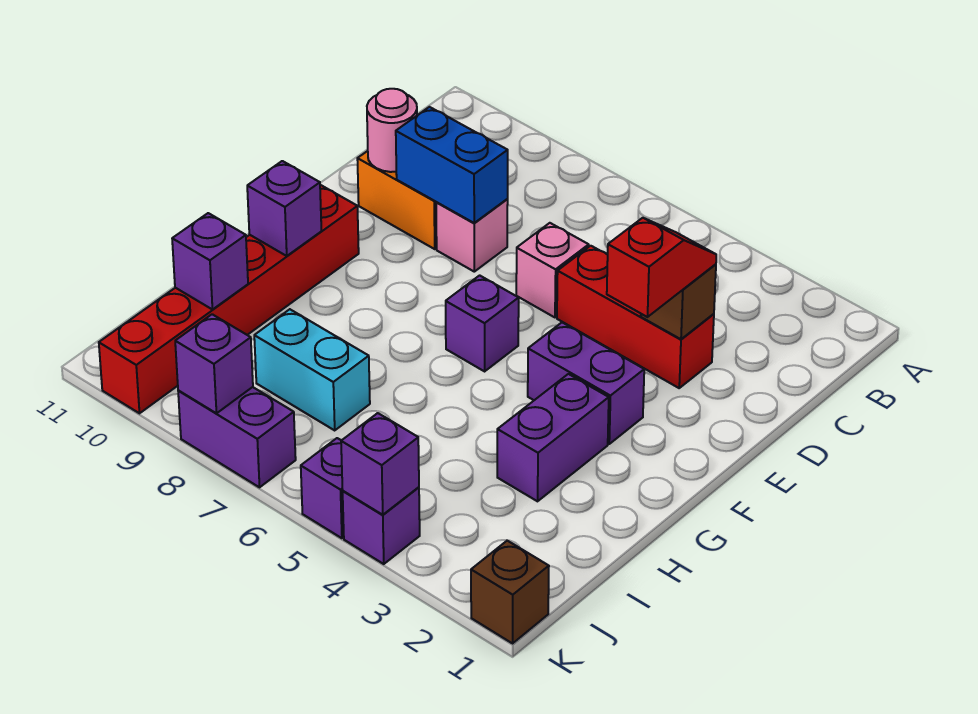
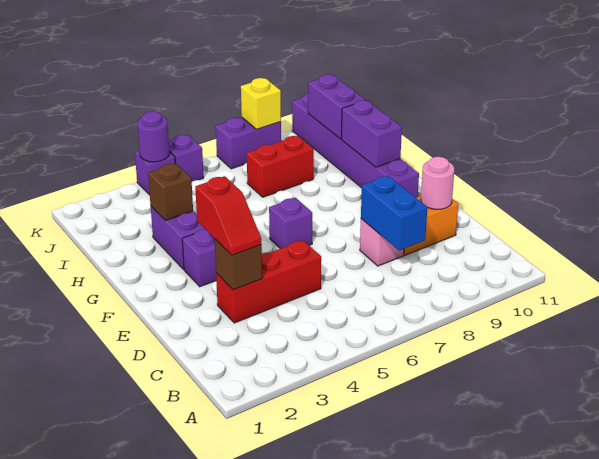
pink brick D6 level 1 -> none
blue brick D8:D9 level 2 -> blue brick C8:D8 level 2
red brick F10:K10 level 1 -> purple brick F10:K10 level 1
purple brick G10 level 2 -> purple brick G10:H10 level 2
cyan brick I7:I8 level 1 -> red brick I7:I8 level 1
purple brick I10 level 2 -> purple brick I10:J10 level 2
brown brick K1 level 1 -> brown brick H3 level 2
purple brick K4 level 2 -> purple round brick K4 level 2
purple brick K8 level 2 -> yellow brick K8 level 2

